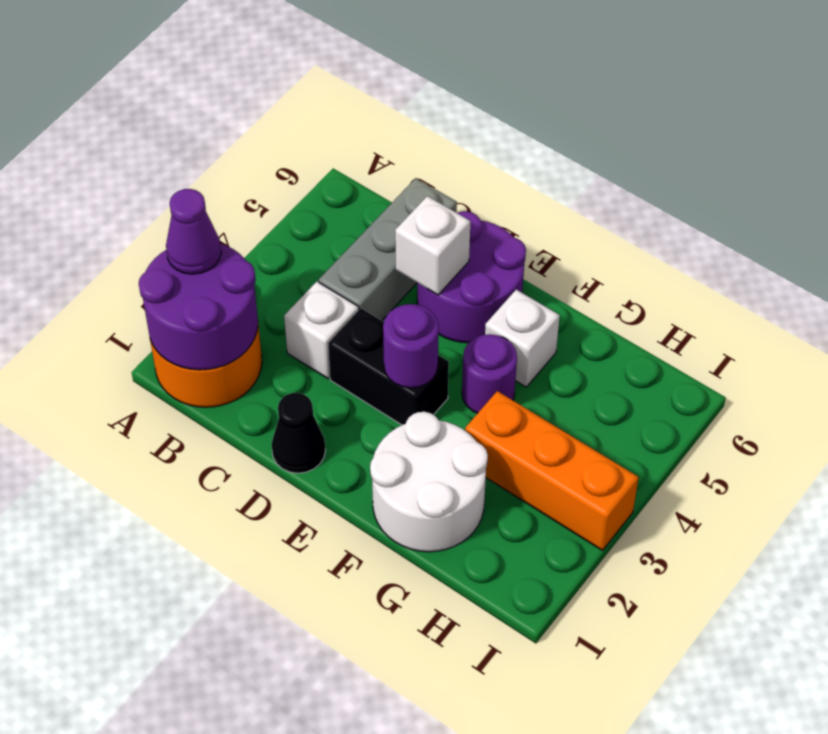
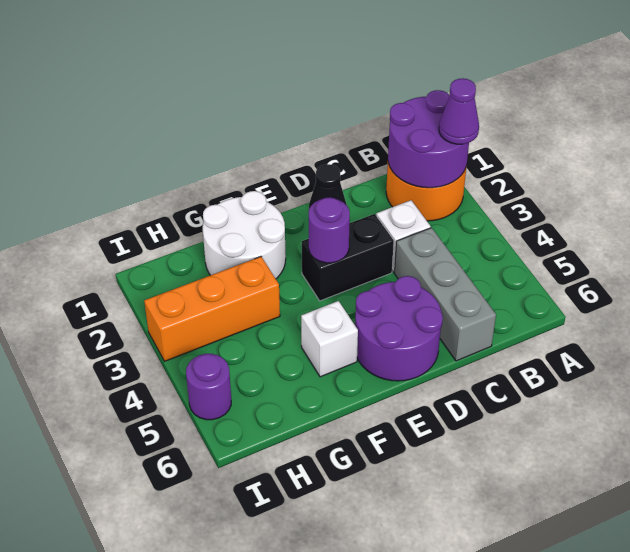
white brick D5 level 2 -> none
purple round brick F4 level 1 -> purple round brick I5 level 1

